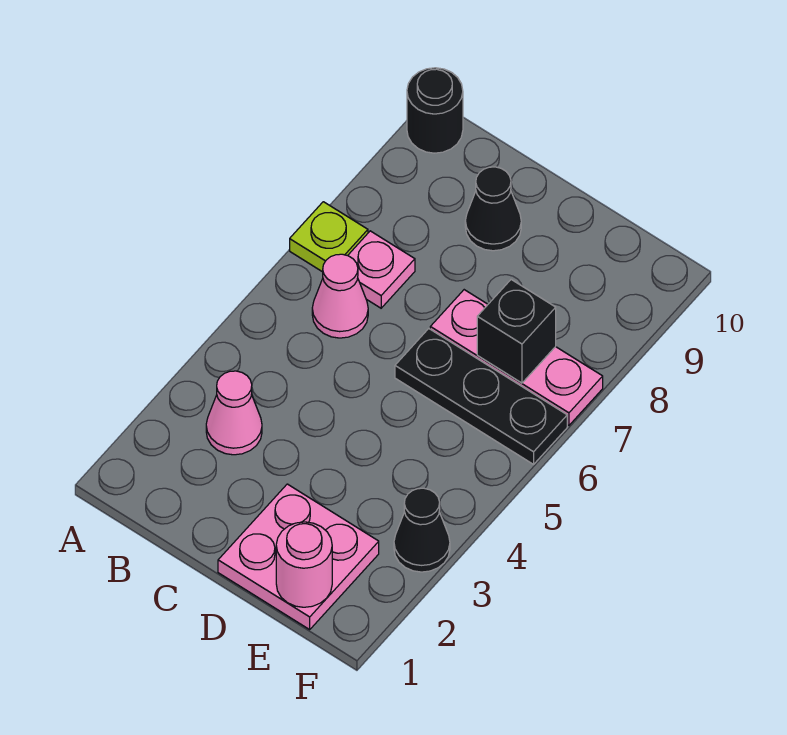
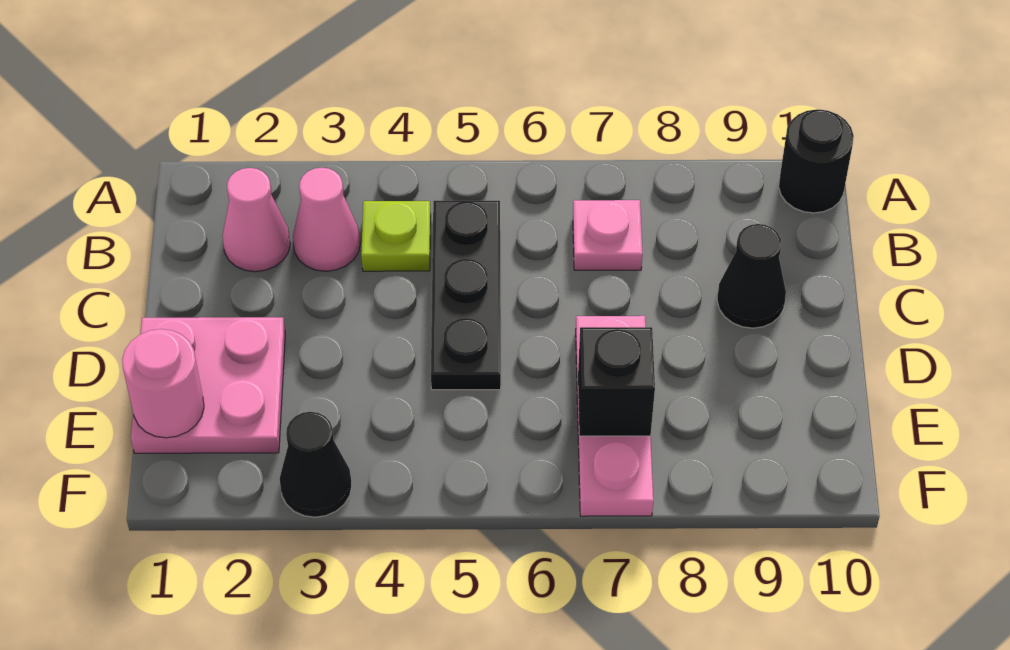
lime plate A7 level 1 -> lime plate B4 level 1
pink cone B6 level 1 -> pink cone B2 level 1
black plate D6:F6 level 1 -> black plate B5:D5 level 1

